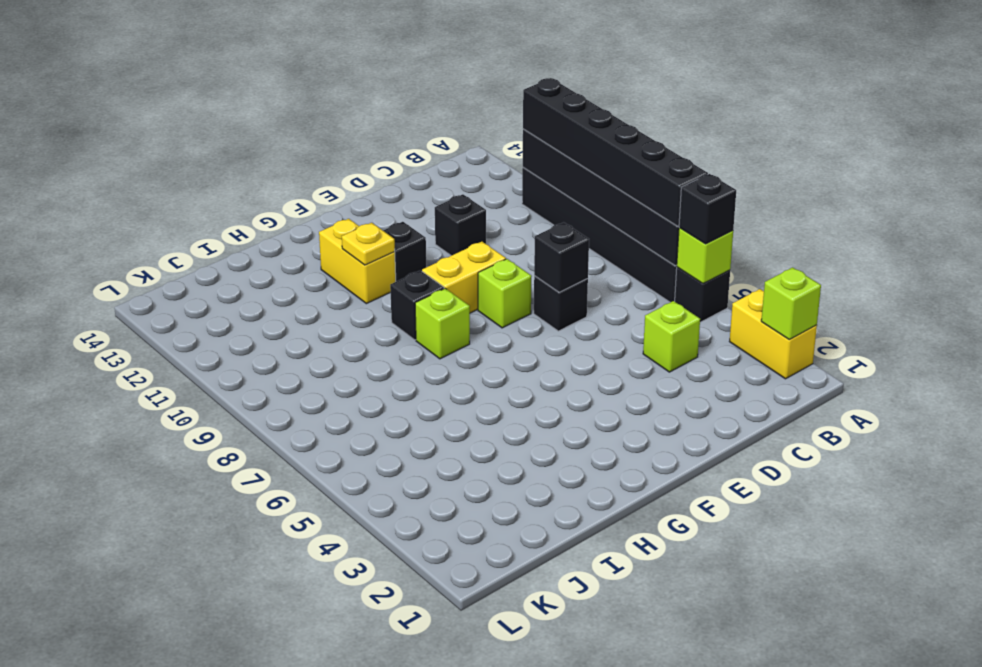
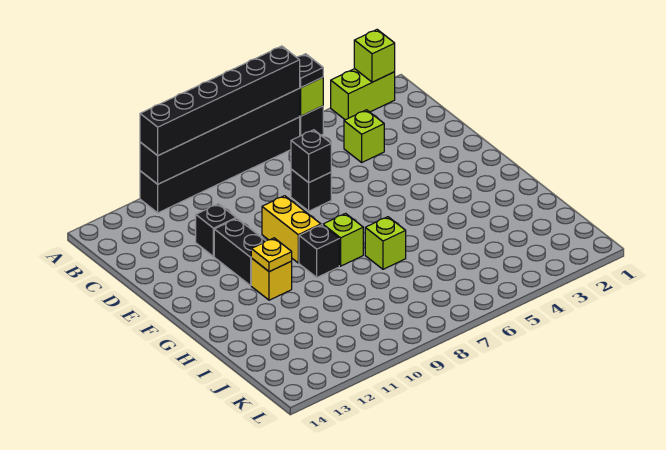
yellow brick A2:A3 level 1 -> lime brick A2:A3 level 1
black brick A5 level 3 -> black plate A5 level 3
lime brick E8 level 1 -> lime brick H7 level 1
black brick F11 level 1 -> black brick E11:F11 level 1
yellow brick G11:G12 level 1 -> yellow brick G11 level 1

